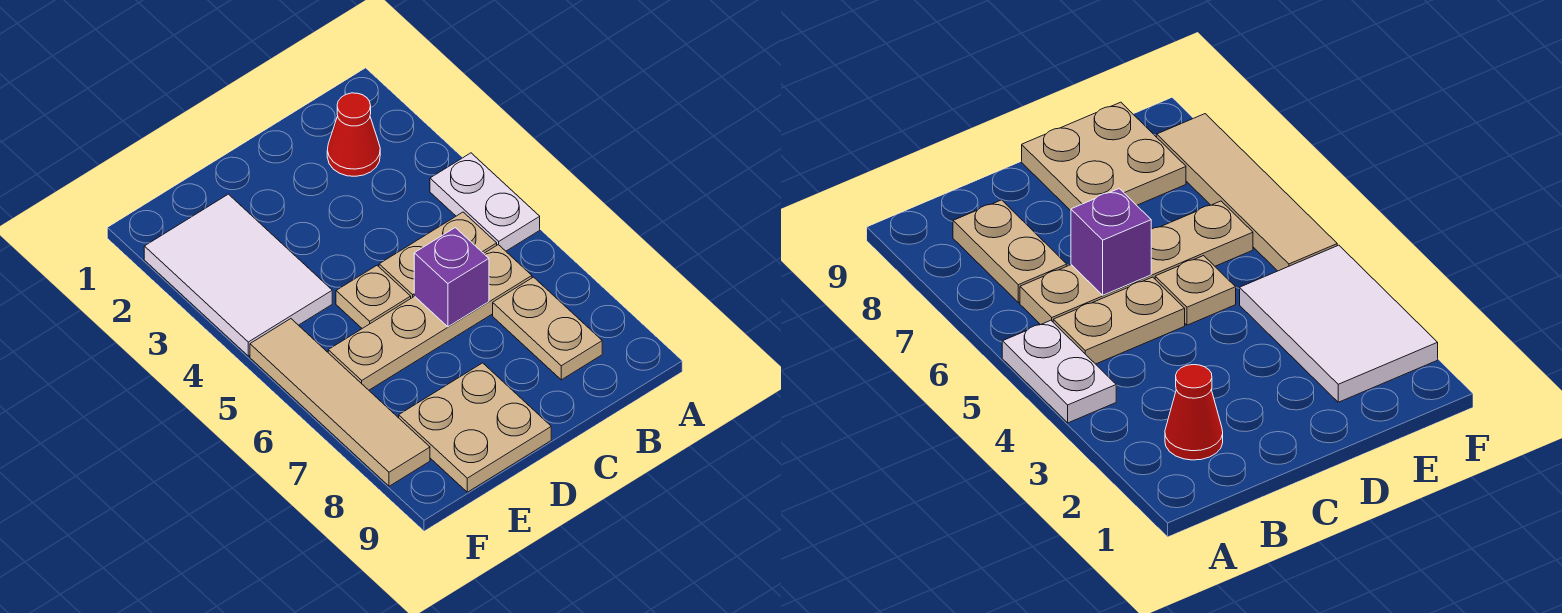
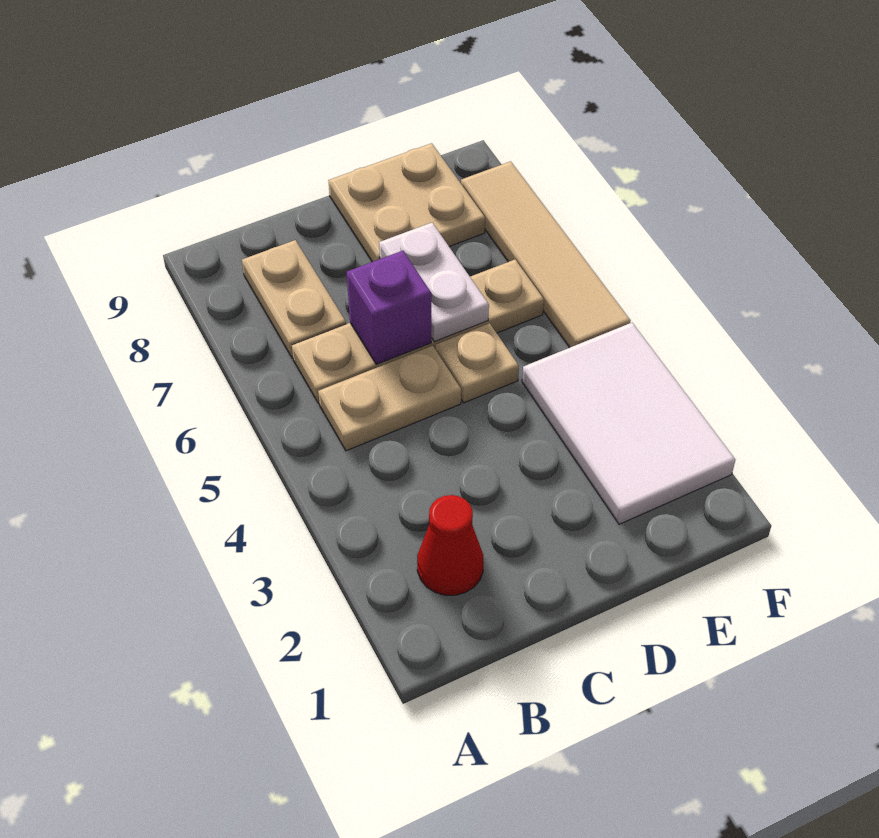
white plate A4:A5 level 1 -> white plate D6:D7 level 2

